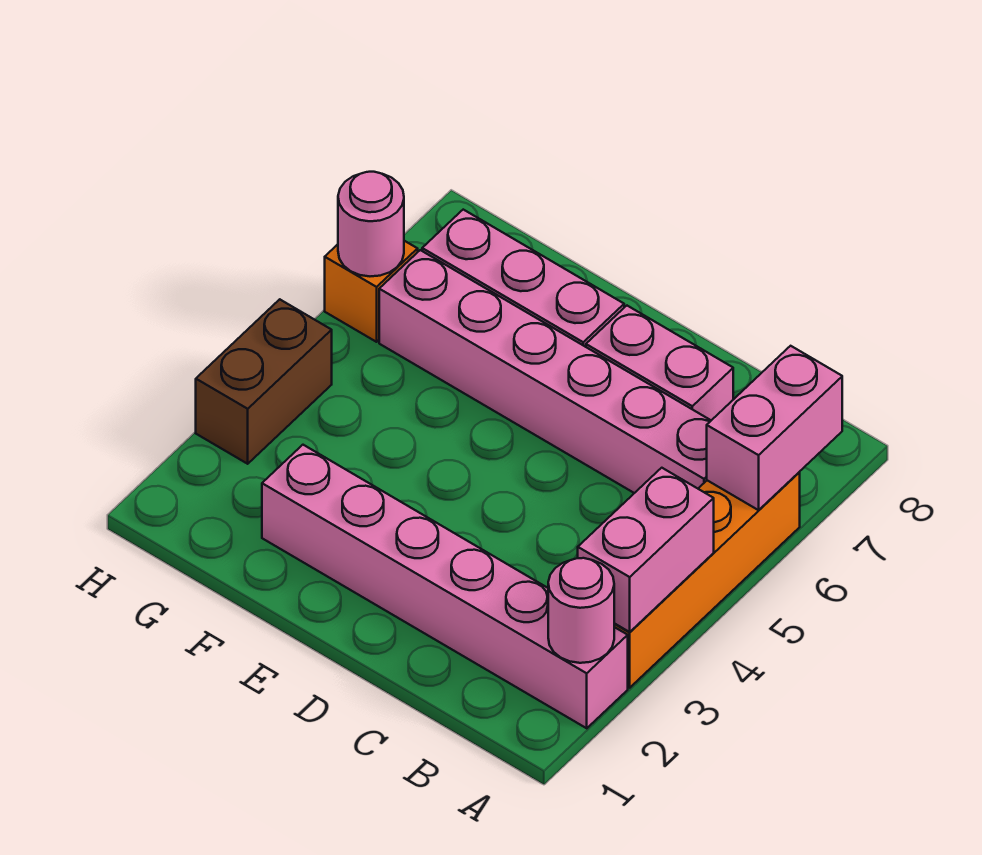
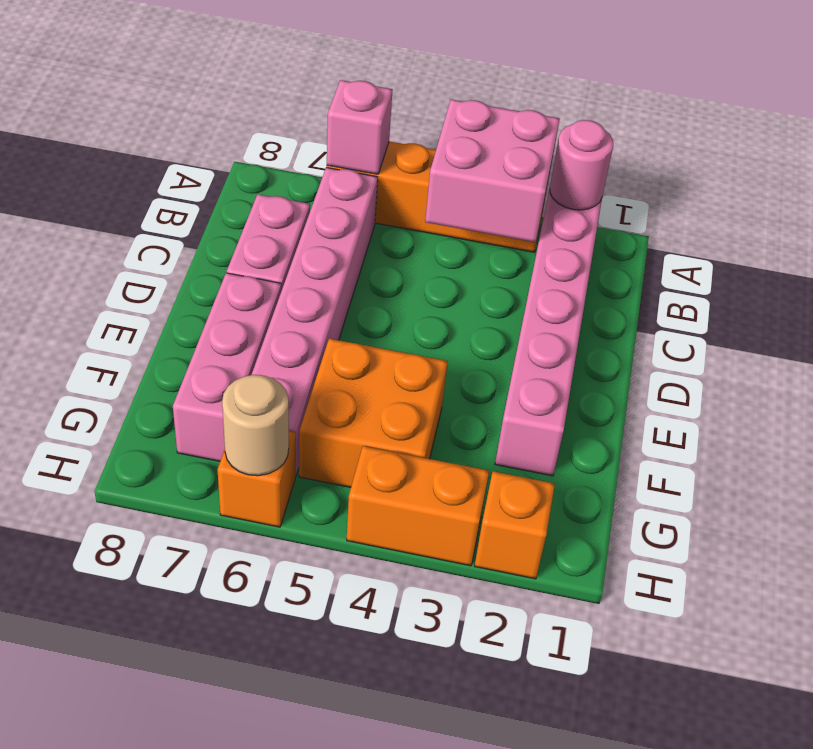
pink brick A3:A4 level 2 -> pink brick A3:B4 level 2
pink brick A6:A7 level 2 -> pink brick A6 level 2
none -> orange brick F4:G5 level 1
none -> orange brick H2 level 1
brown brick H3:H4 level 1 -> orange brick H3:H4 level 1
pink round brick H6 level 2 -> tan round brick H6 level 2

